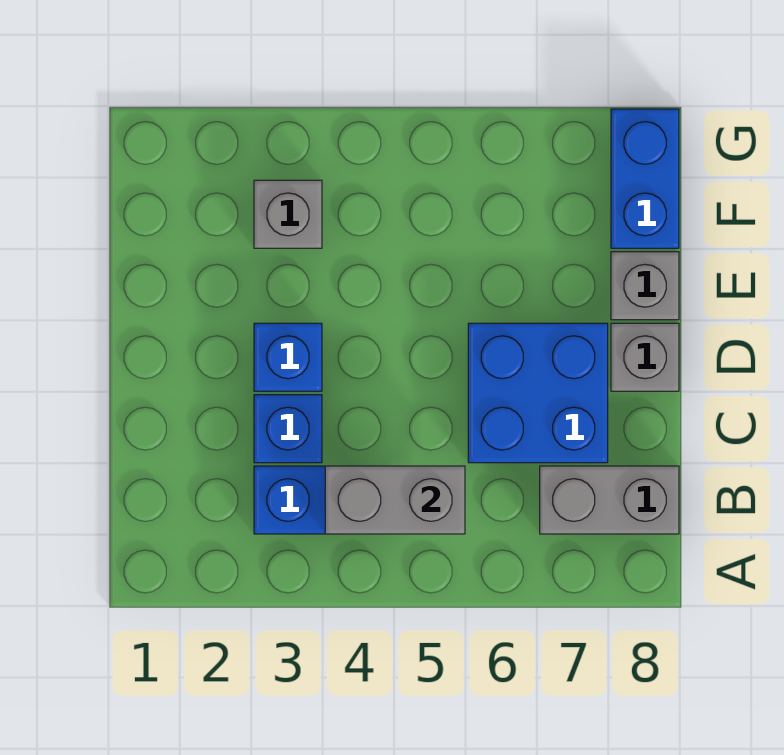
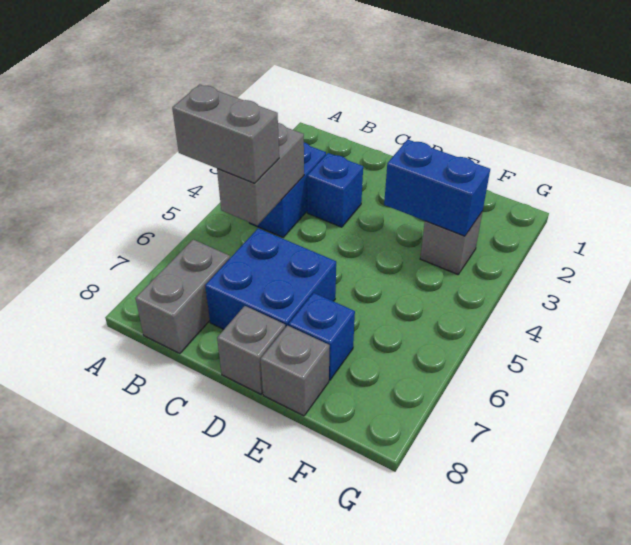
none -> grey brick A5:B5 level 3
blue brick D3 level 1 -> blue brick E7 level 1
blue brick F8:G8 level 1 -> blue brick E3:F3 level 2

